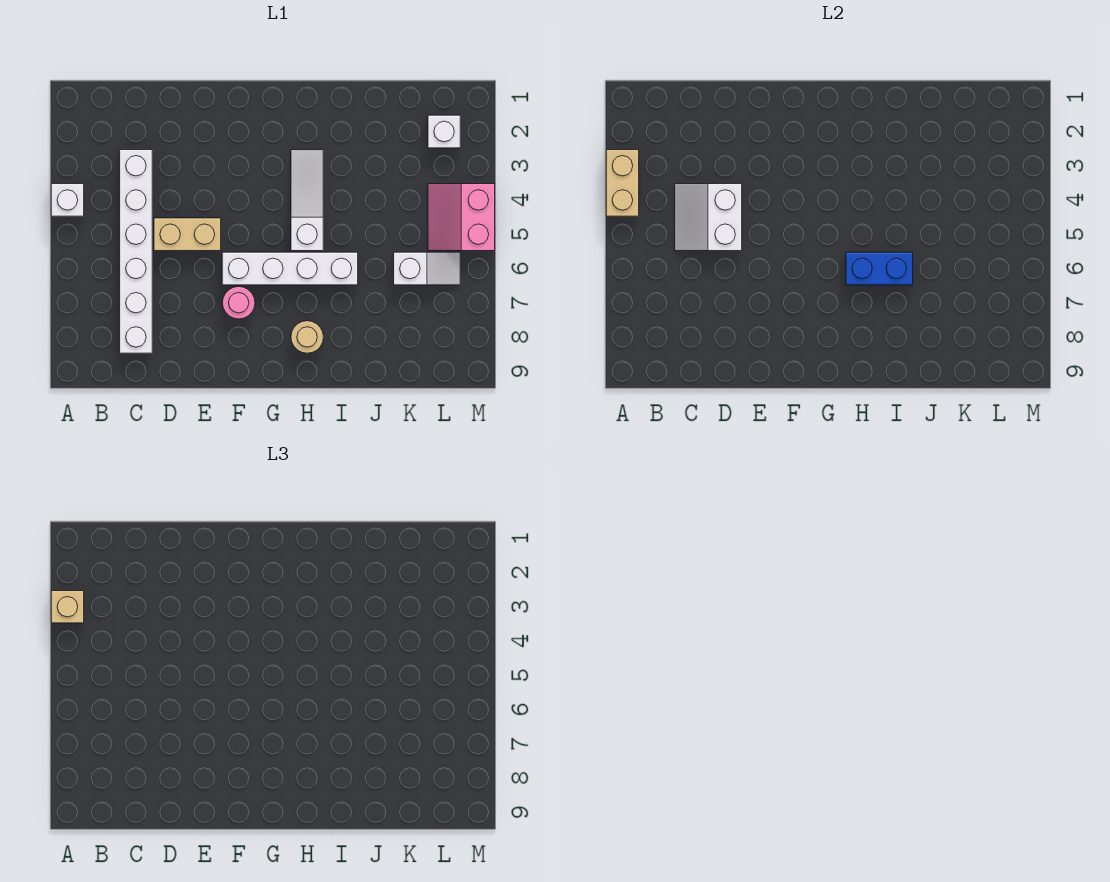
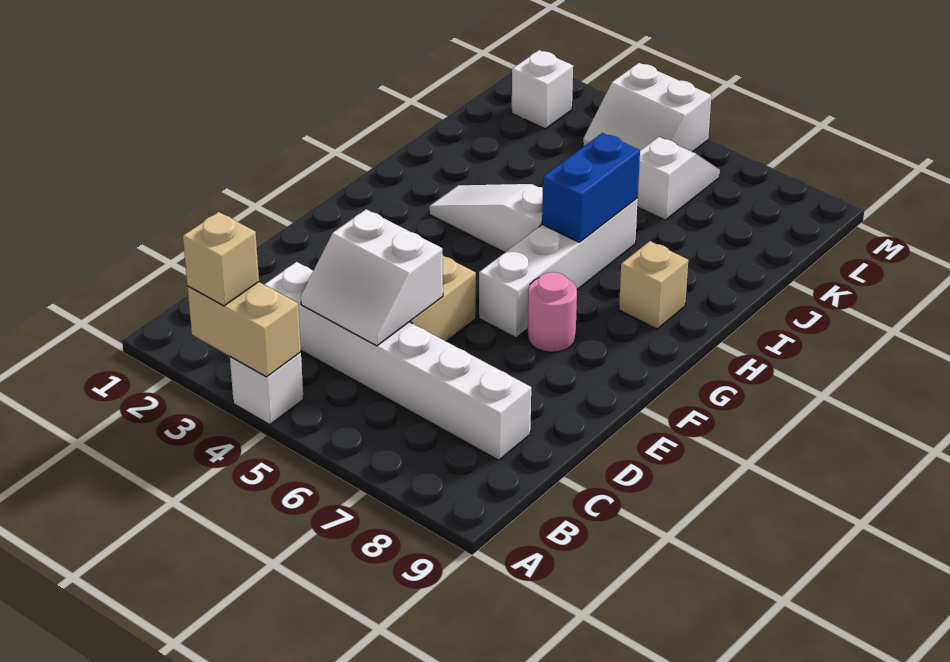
tan round brick H8 level 1 -> tan brick H8 level 1
pink slope L4:M5 level 1 top M -> white slope L4:M5 level 1 top M

